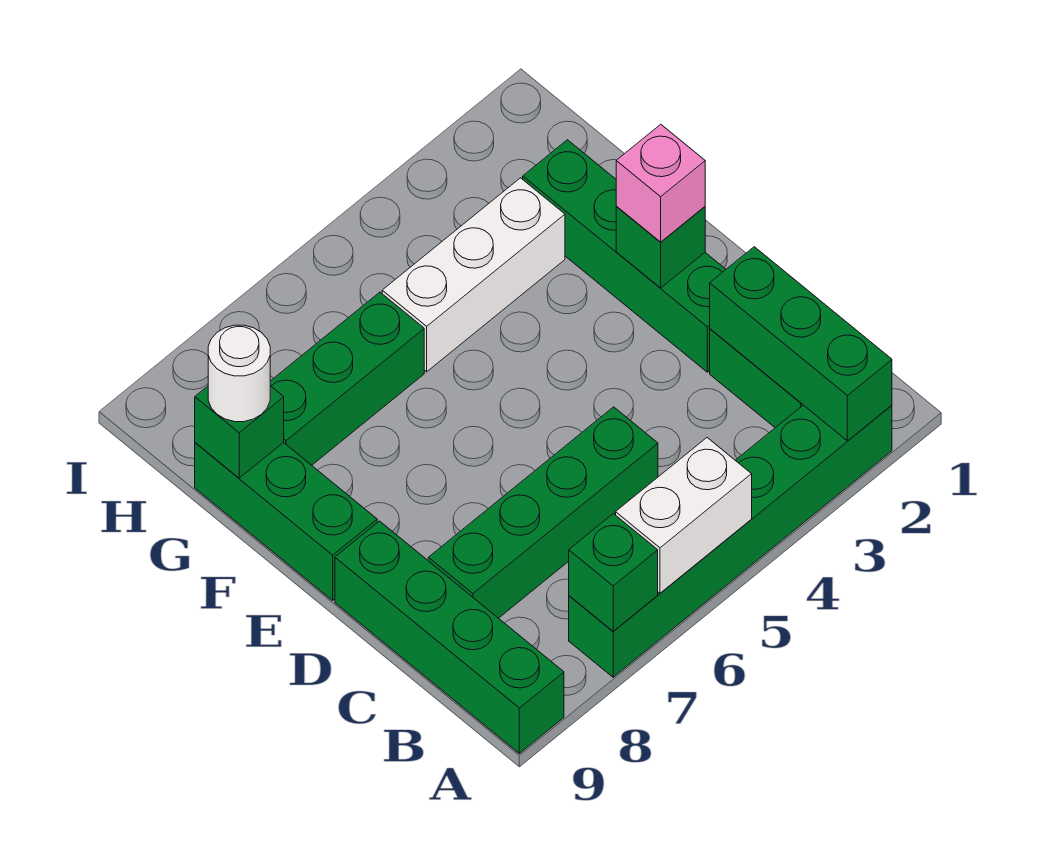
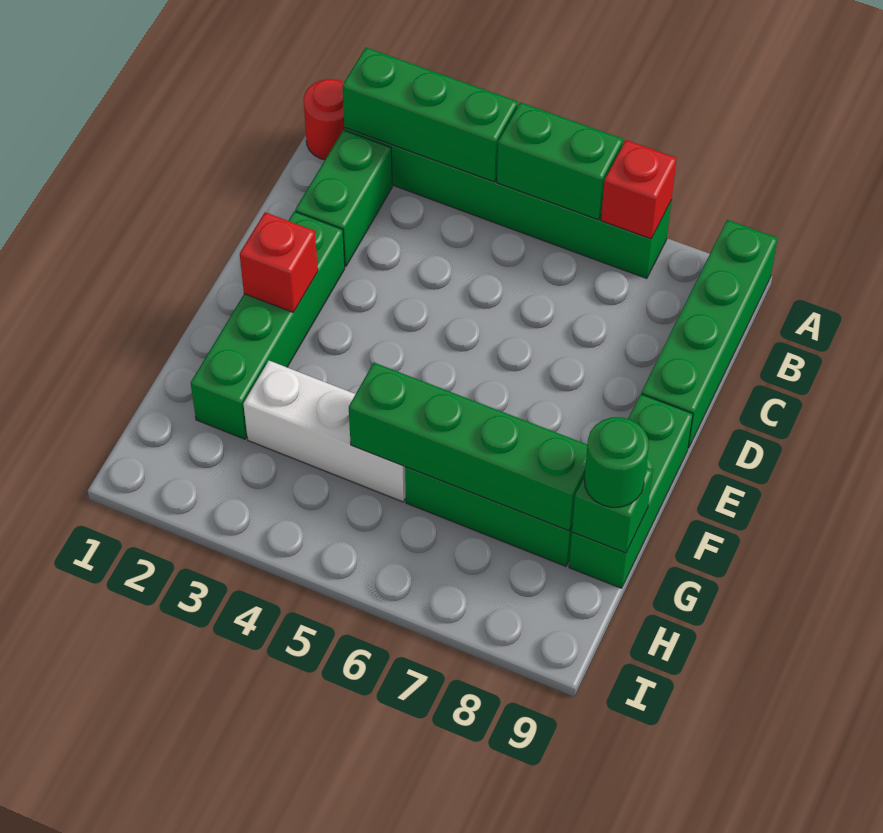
none -> red round brick A1 level 1
green brick A2:C2 level 2 -> green brick A2:A4 level 2
white brick A5:A6 level 2 -> green brick A5:A6 level 2
green brick A7 level 2 -> red brick A7 level 2
green brick C5:C8 level 1 -> green brick G5:G8 level 2
green brick E2 level 2 -> red brick E2 level 2
pink brick E2 level 3 -> none
white round brick G9 level 3 -> green round brick G9 level 3

